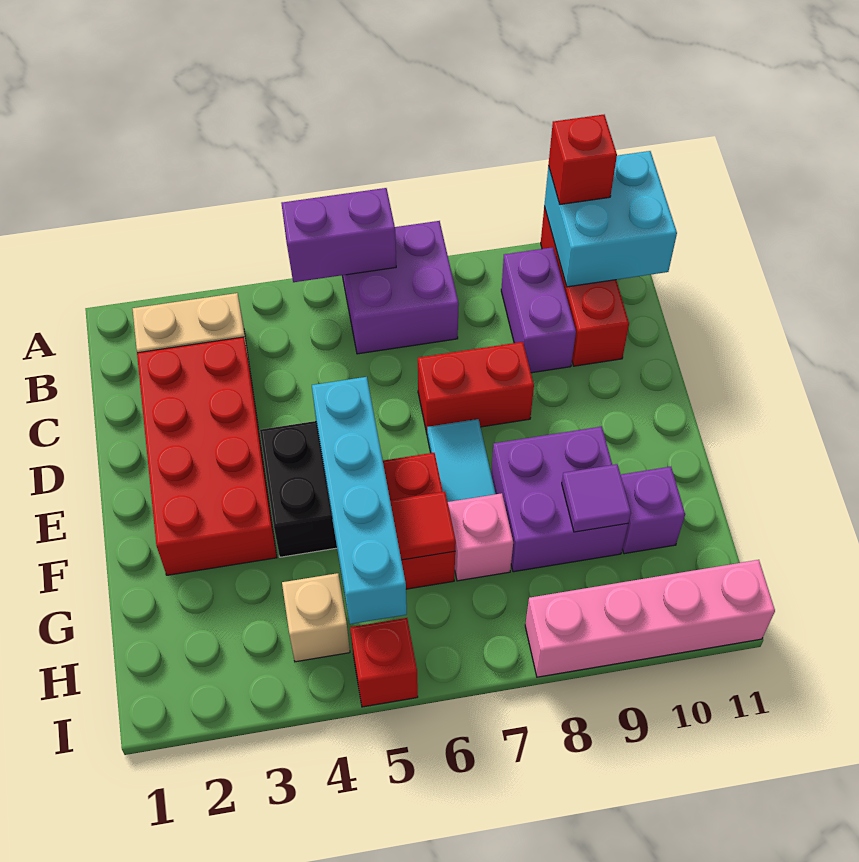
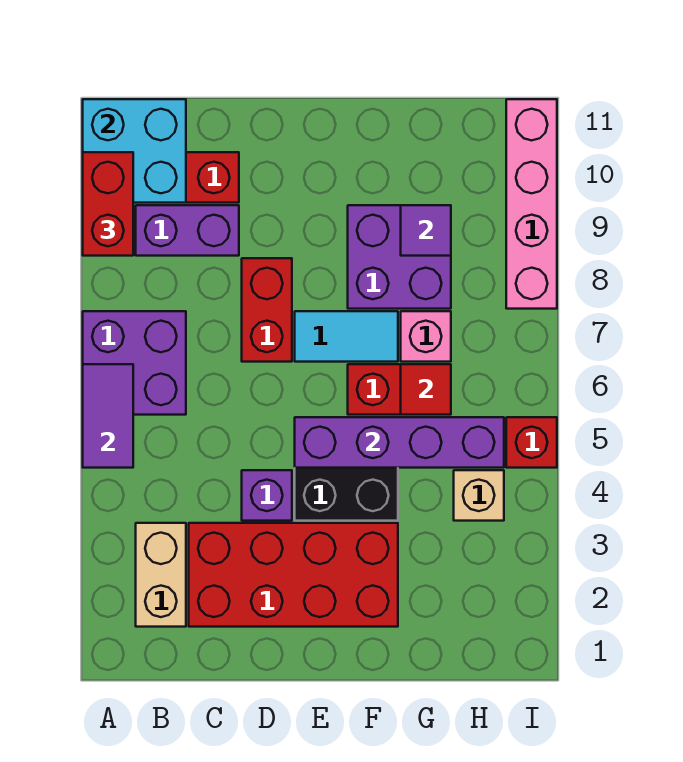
purple brick A5:A6 level 2 -> purple tile A5:A6 level 2
red brick A10 level 3 -> red brick A9:A10 level 3
cyan brick E5:H5 level 2 -> purple brick E5:H5 level 2
purple brick G10 level 1 -> purple brick D4 level 1

